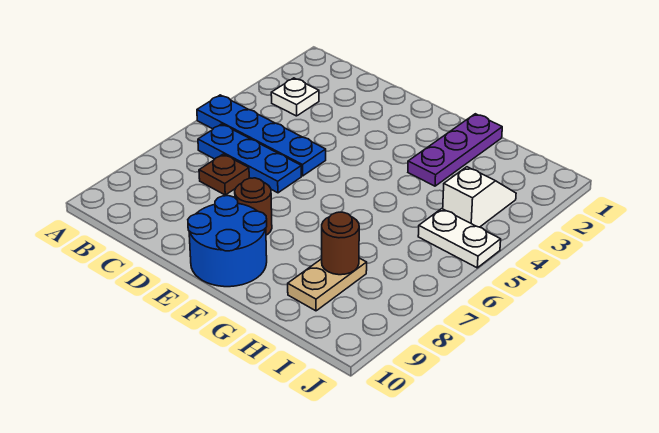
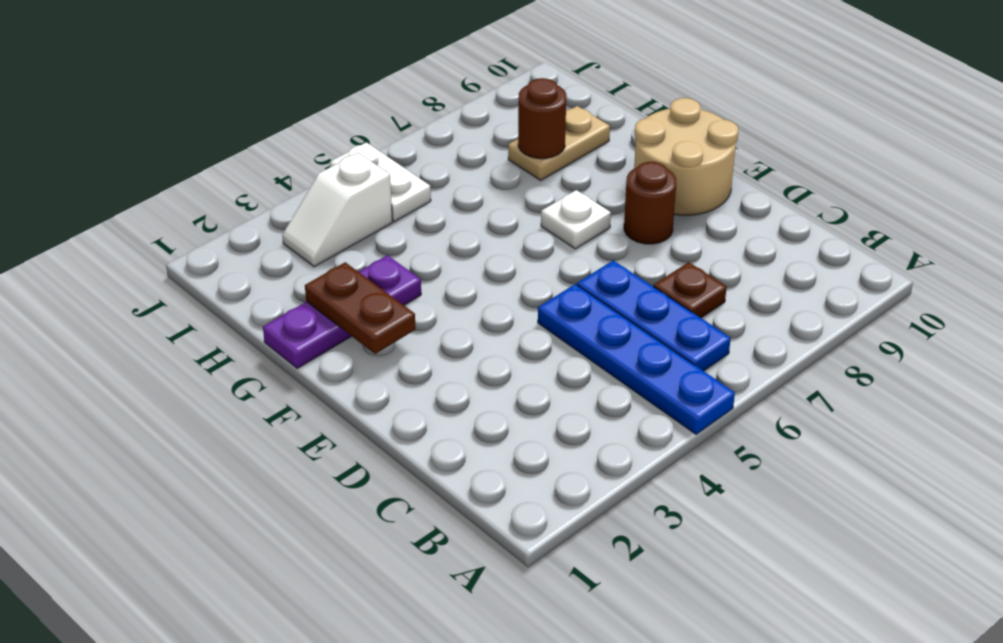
white plate B3 level 1 -> white plate F7 level 1
blue round brick E9:F10 level 1 -> tan round brick E9:F10 level 1
none -> brown plate F2:G2 level 2

